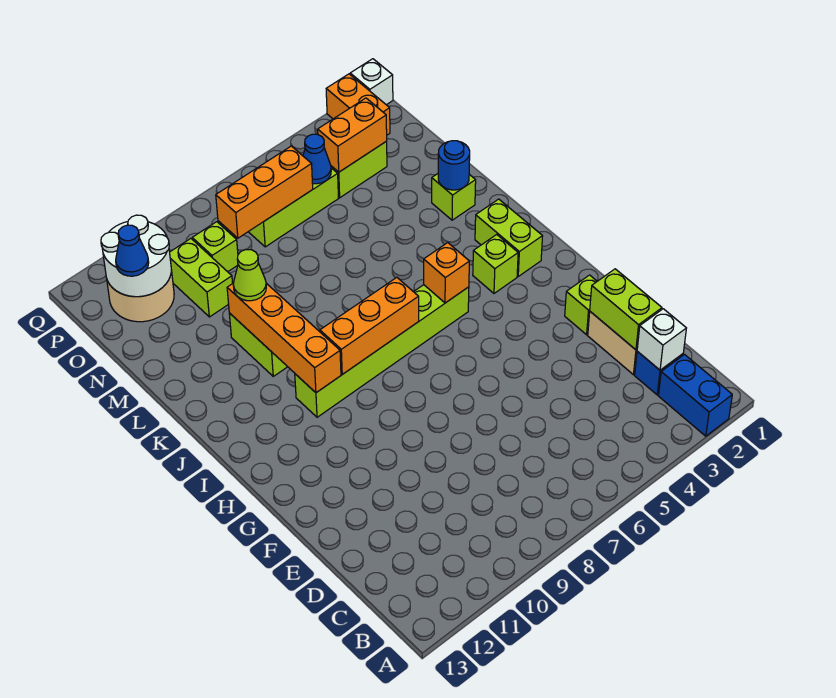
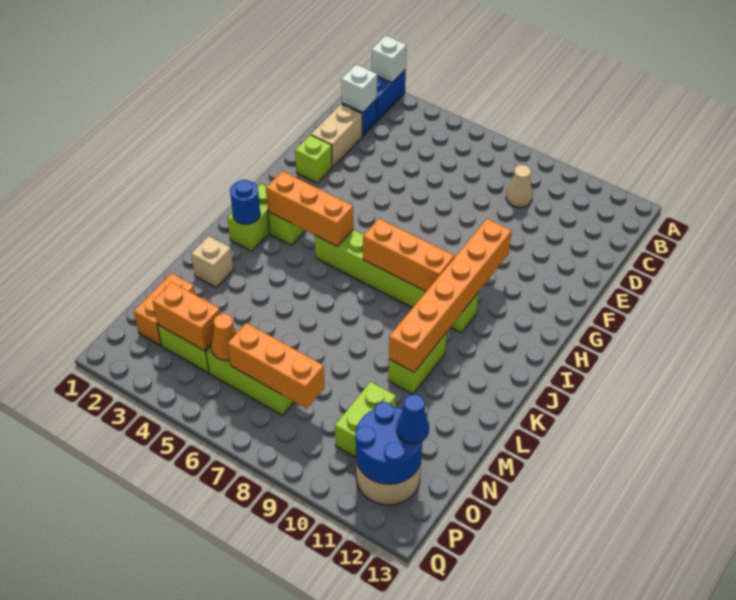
none -> tan cone C9 level 1
lime brick D2:E2 level 2 -> none
orange brick I5 level 2 -> orange brick I3:I5 level 2
orange brick I10:L10 level 2 -> orange brick G10:L10 level 2
lime brick L2 level 1 -> tan brick L2 level 1
blue round brick L2 level 2 -> blue round brick J2 level 2
lime cone L10 level 3 -> none
blue cone O5 level 2 -> orange cone O5 level 2
lime brick O9 level 1 -> none
white round brick O11:P12 level 2 -> blue round brick O11:P12 level 2
orange brick P2:Q2 level 1 -> orange brick N2:O2 level 1
white brick Q1 level 1 -> white brick A2 level 2

